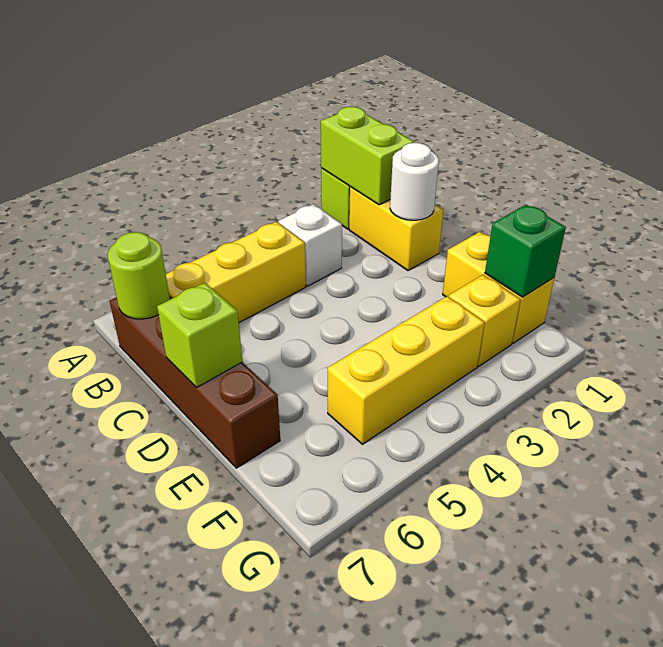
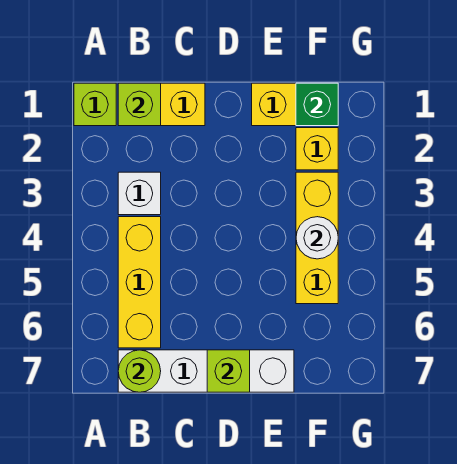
lime brick A1:B1 level 2 -> lime brick B1 level 2
brown brick B7:E7 level 1 -> white brick B7:E7 level 1
white round brick C1 level 2 -> white round brick F4 level 2

